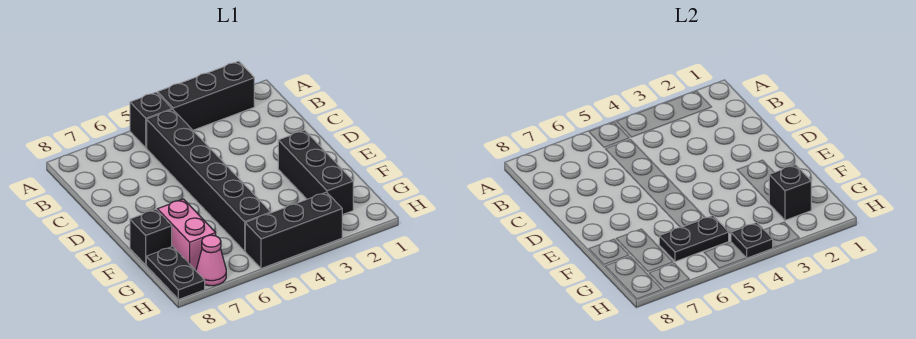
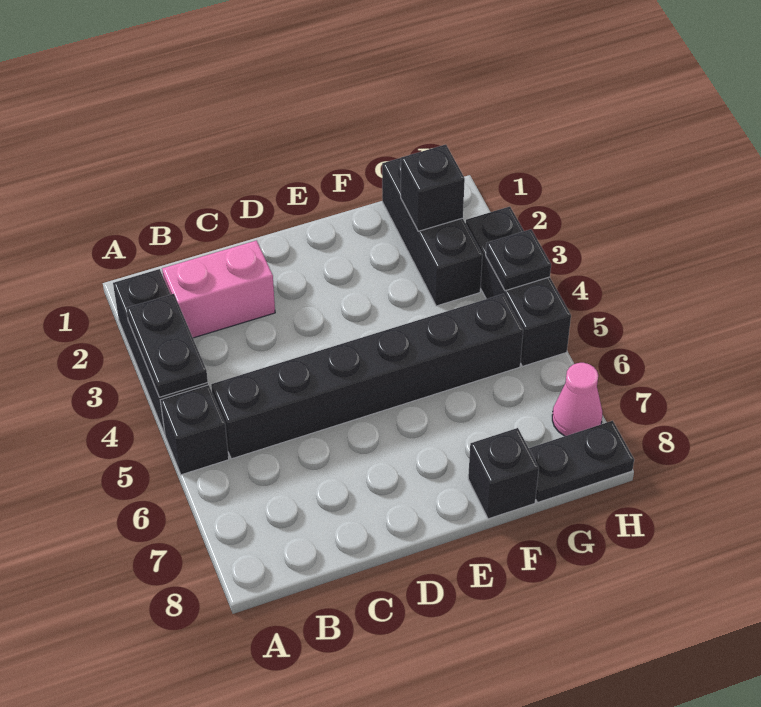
black brick E2:G2 level 1 -> black brick G1:G3 level 1
pink brick F7:G7 level 1 -> pink brick B2:C2 level 1
black plate G5:G6 level 2 -> black plate A3:A4 level 2

